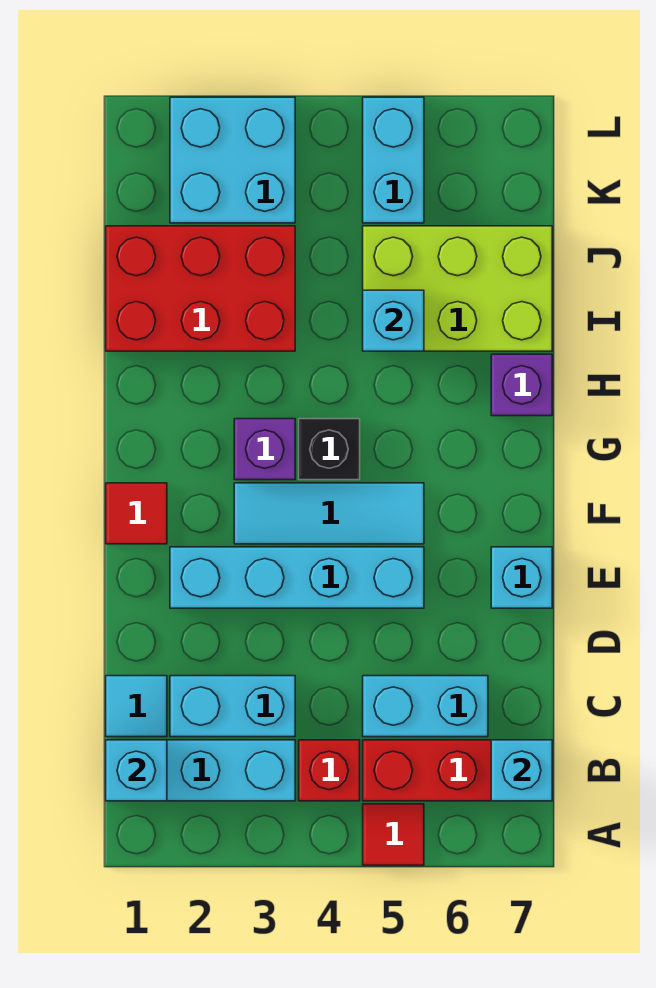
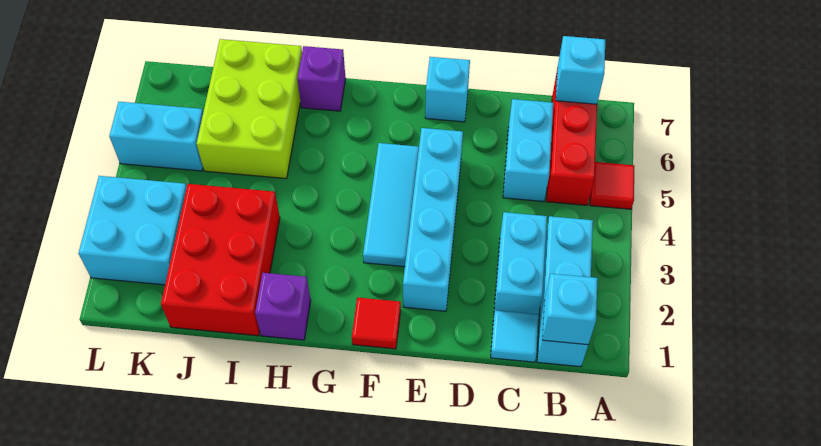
red brick B4 level 1 -> none
purple brick G3 level 1 -> purple brick H1 level 1
black brick G4 level 1 -> none
cyan brick I5 level 2 -> none

